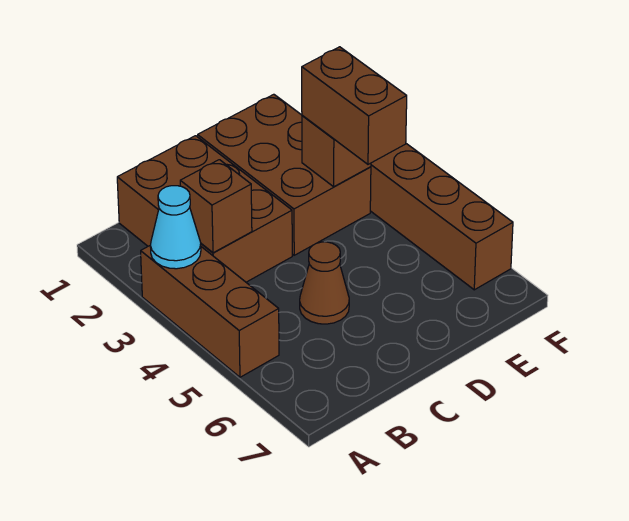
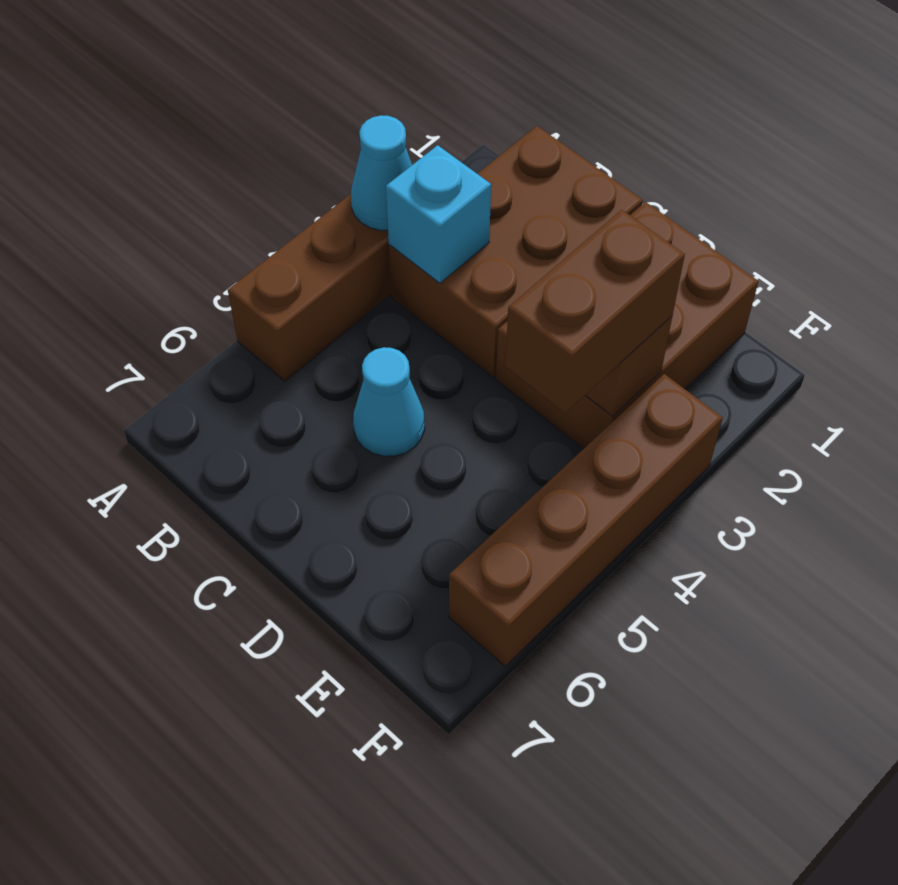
brown brick B3 level 2 -> cyan brick B3 level 2
brown cone C5 level 1 -> cyan cone C5 level 1

